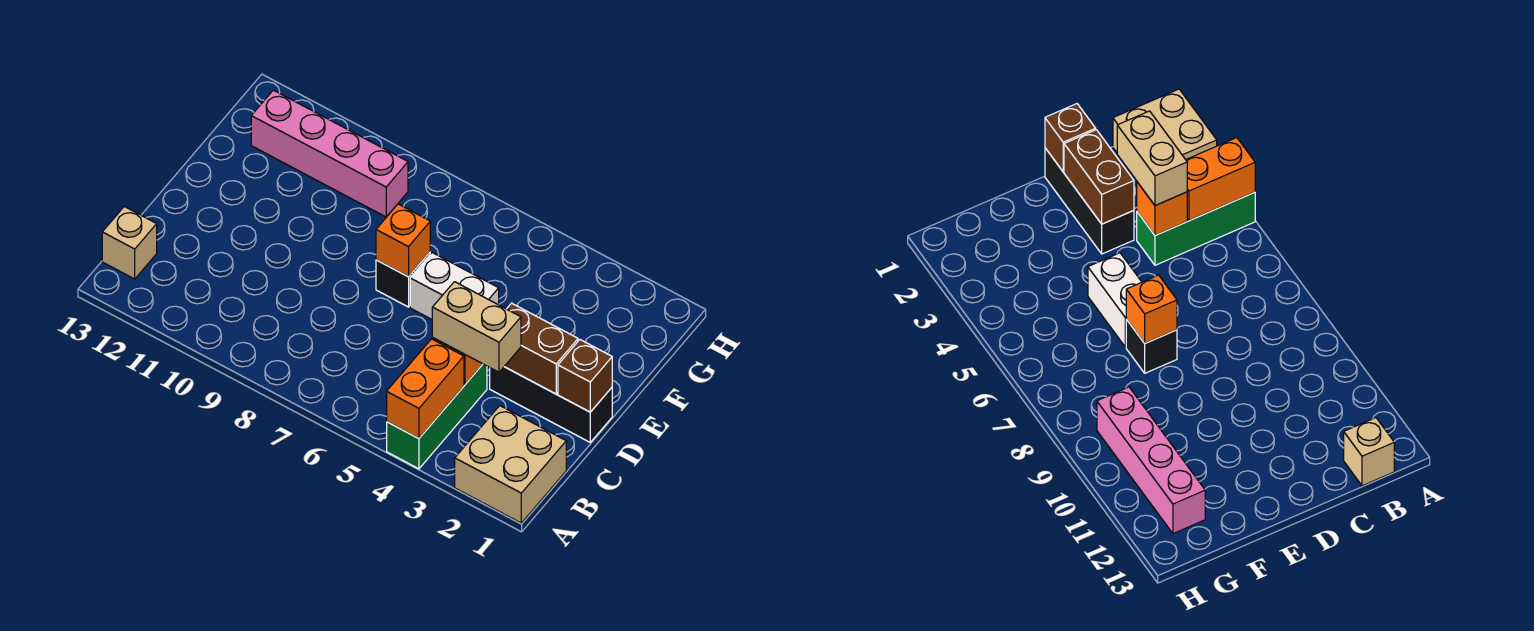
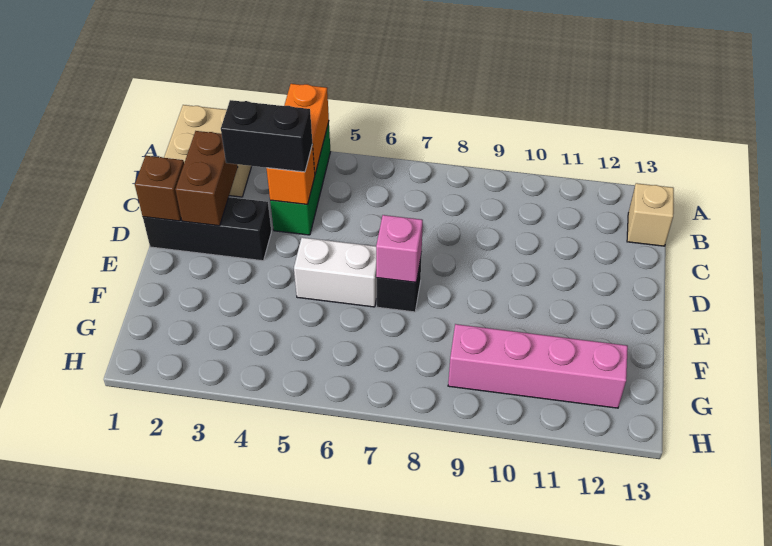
tan brick C3:C4 level 3 -> black brick C3:C4 level 3
brown brick D2:D3 level 2 -> brown brick C2:D2 level 2
orange brick E7 level 2 -> pink brick E7 level 2

